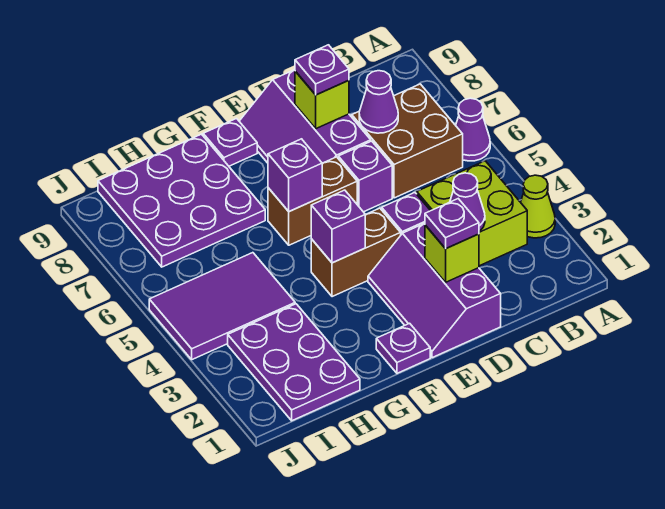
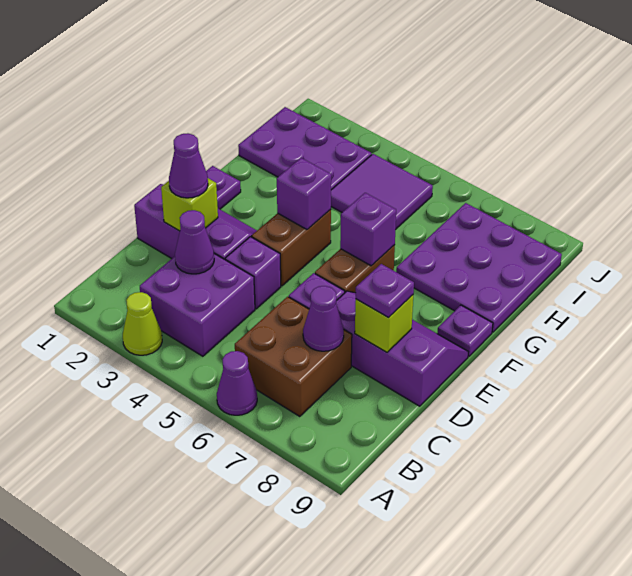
lime brick B3:C4 level 1 -> purple brick B3:C4 level 1
purple plate D2 level 3 -> purple cone D2 level 3
purple tile H4:J5 level 1 -> purple tile H4:I5 level 1

